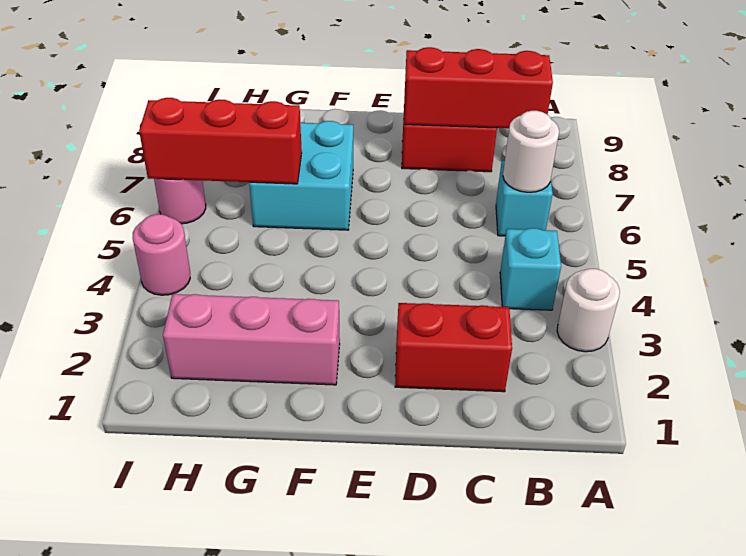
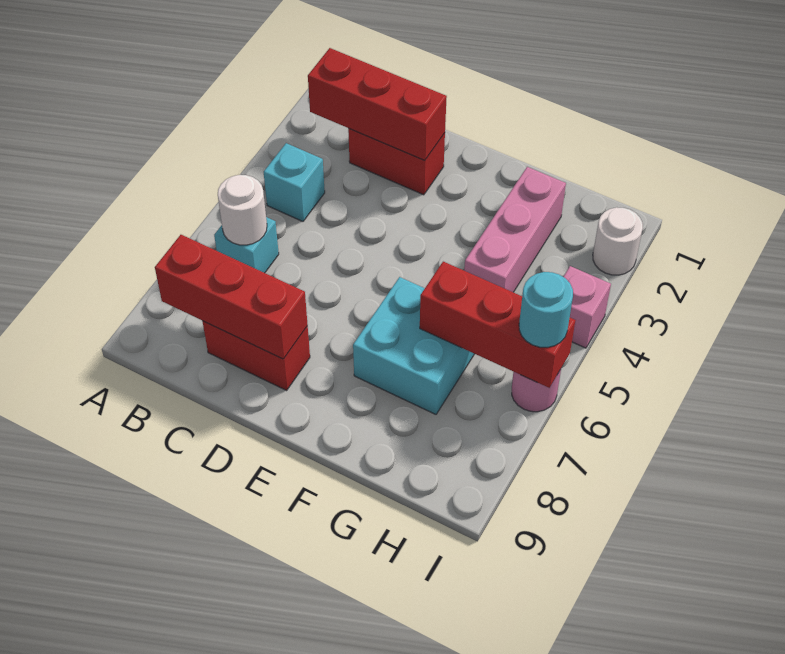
white round brick A3 level 1 -> white round brick I2 level 1
none -> red brick B2:D2 level 2
pink brick F2:H2 level 1 -> pink brick G2:G4 level 1
pink round brick I4 level 1 -> pink brick I4 level 1
none -> cyan round brick I6 level 3

